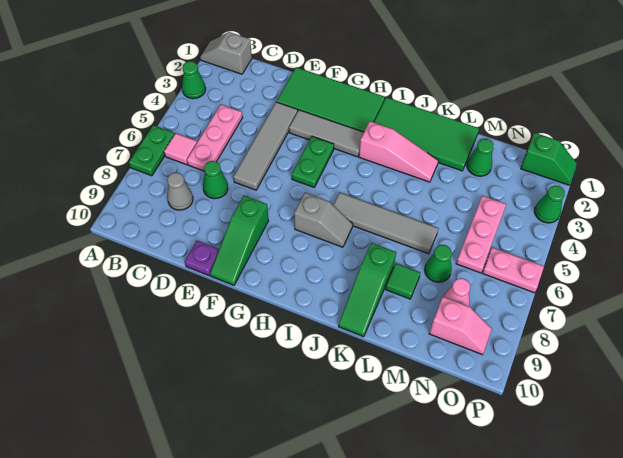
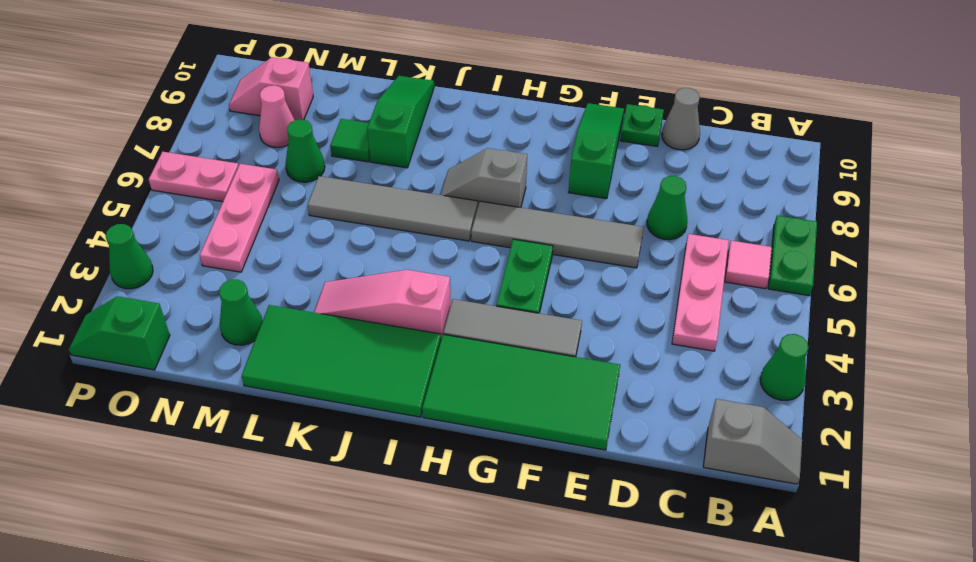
grey cone C8 level 1 -> grey cone D10 level 1
grey tile E3:E6 level 1 -> grey tile E6:H6 level 1
purple plate E10 level 1 -> green plate E10 level 1

